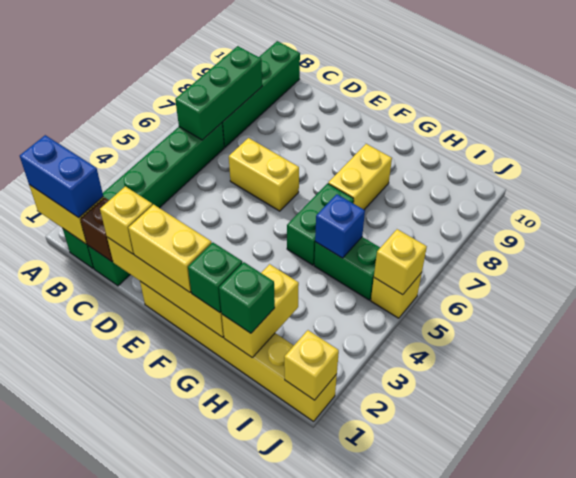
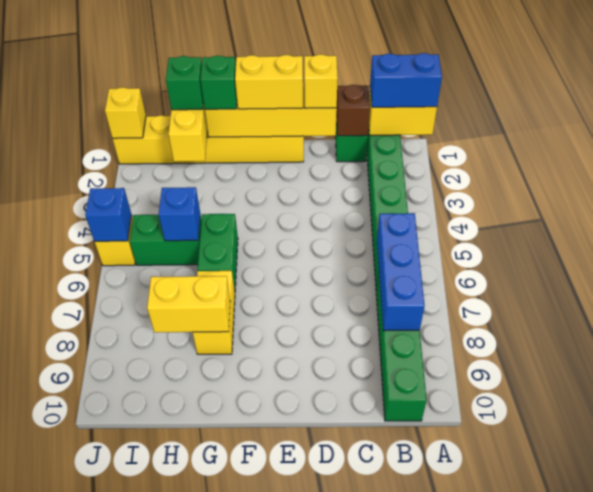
green brick B6:B8 level 2 -> blue brick B6:B8 level 2
yellow brick D6:E6 level 1 -> yellow brick G8:H8 level 2
yellow brick J5 level 2 -> blue brick J5 level 2

